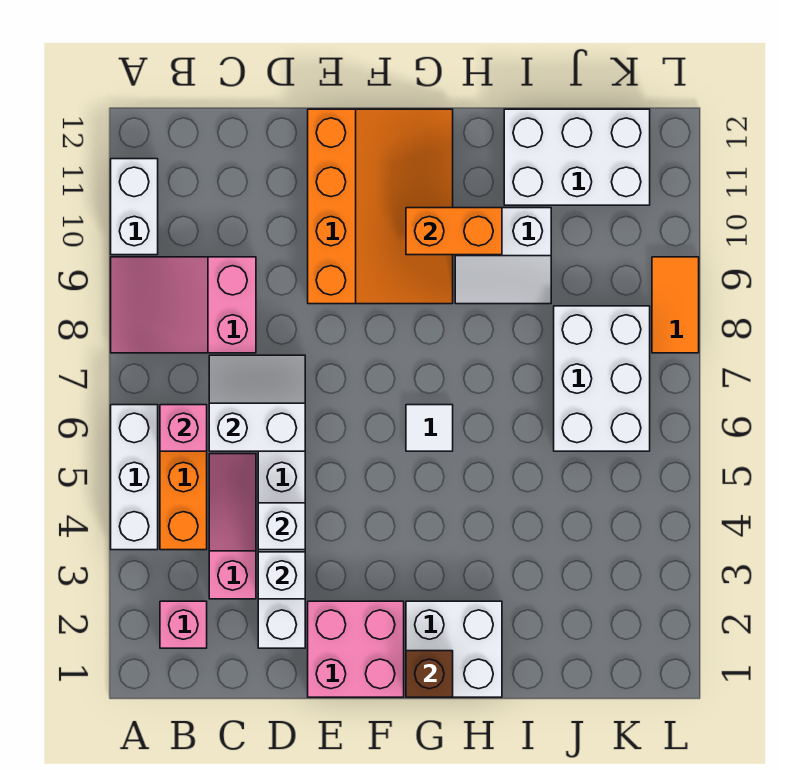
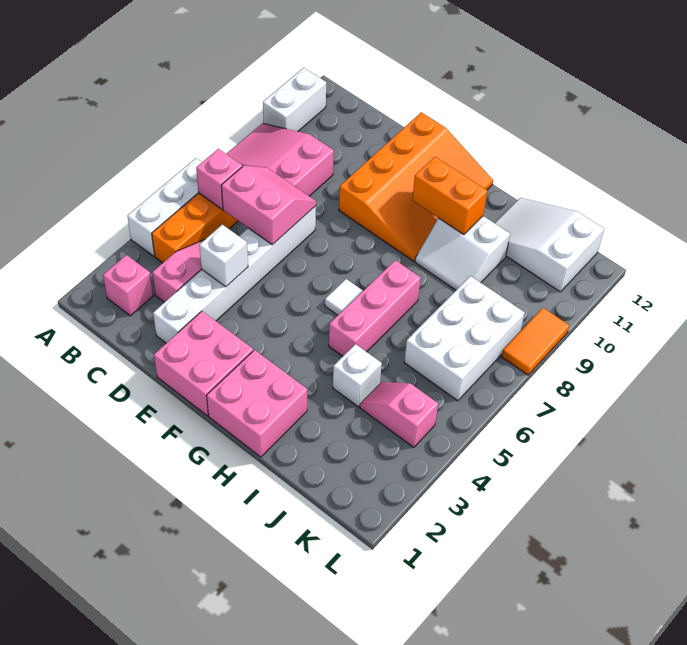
white slope C6:D7 level 2 top 6 -> pink slope C6:D7 level 2 top 6
white brick D3 level 2 -> white brick I4 level 1
white brick G1:H2 level 1 -> pink brick G1:H2 level 1
brown brick G1 level 2 -> none
none -> pink brick H5:H7 level 1
white brick I11:K12 level 1 -> white slope I11:K12 level 1 top K
none -> pink slope J4:K4 level 1 top K

